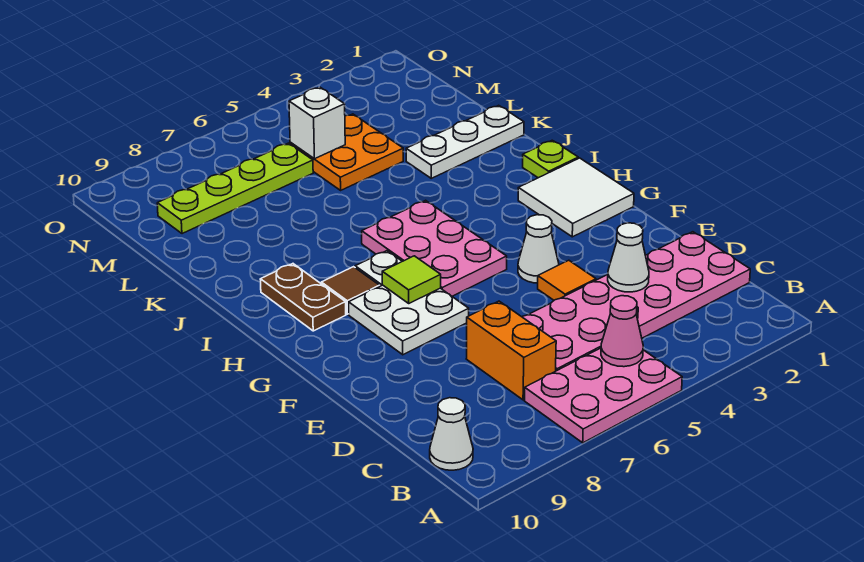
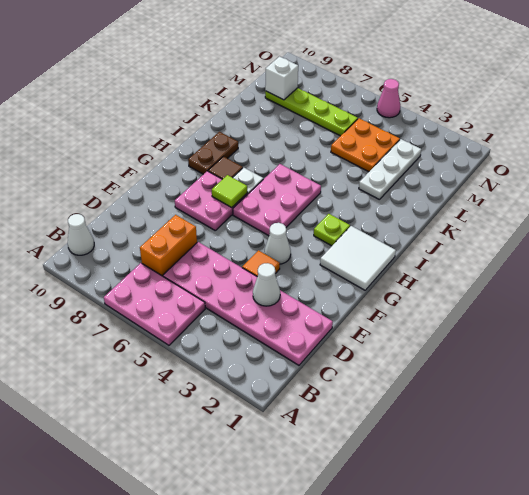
pink cone B5 level 2 -> pink cone O5 level 1
white plate F7:G8 level 1 -> pink plate F7:G8 level 1
lime plate I1 level 1 -> lime plate H3 level 1
white plate K1:K3 level 1 -> white plate K3:M3 level 1
white brick M5 level 2 -> white brick M9 level 2

